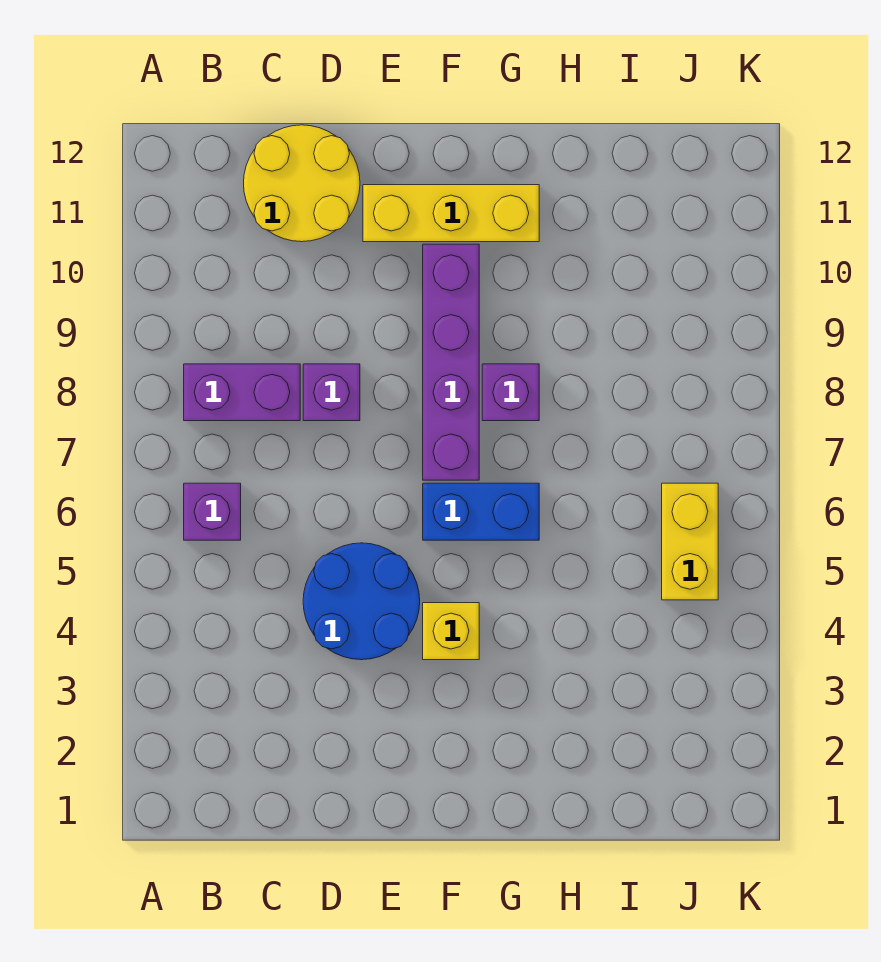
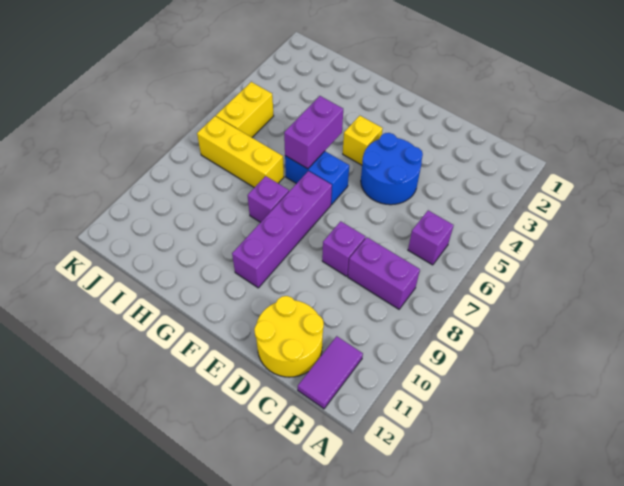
none -> purple tile B11:B12 level 1
yellow brick E11:G11 level 1 -> yellow brick H7:J7 level 1
none -> purple brick G5:G6 level 2

